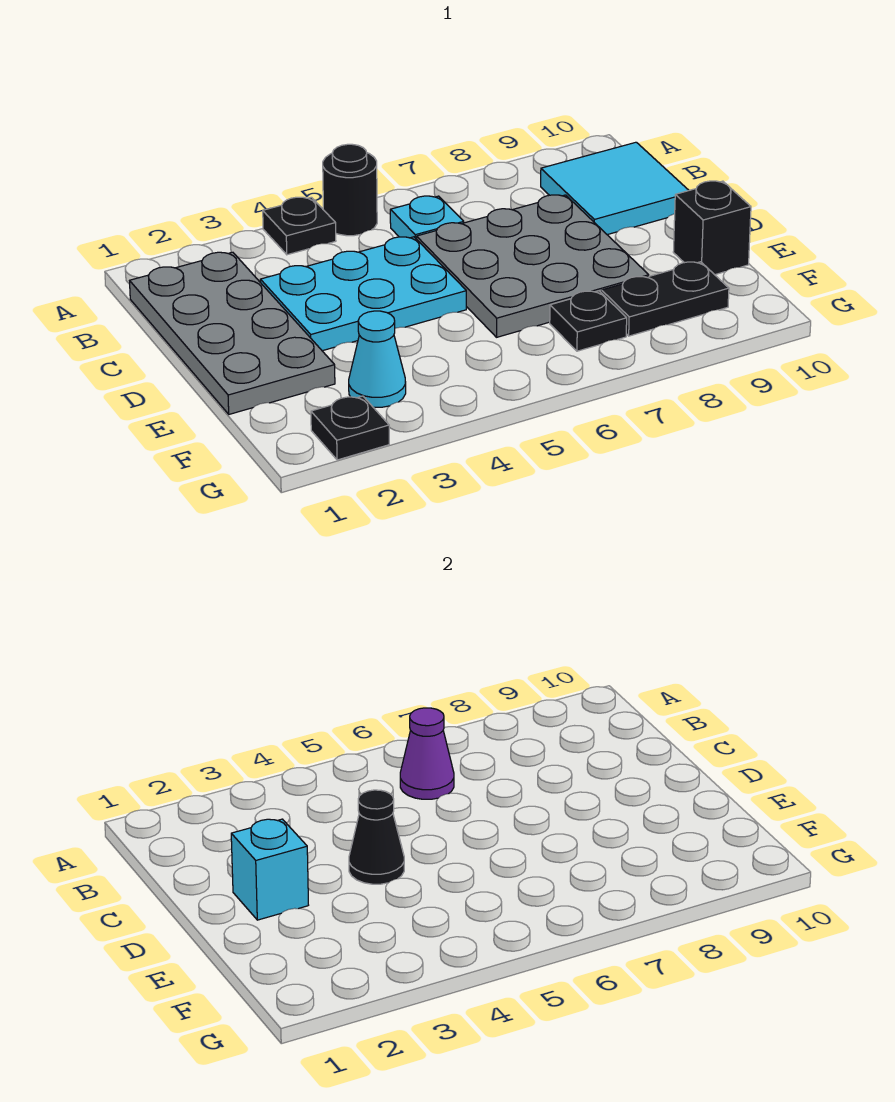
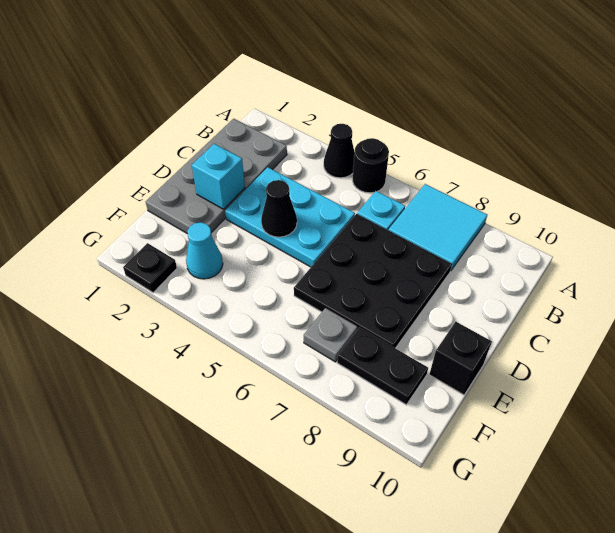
black plate A4 level 1 -> black cone A4 level 1
purple cone B6 level 2 -> none
cyan tile B9:C10 level 1 -> cyan tile A7:B8 level 1
grey plate C6:E8 level 1 -> black plate C6:E8 level 1
black plate F7 level 1 -> grey plate F7 level 1

